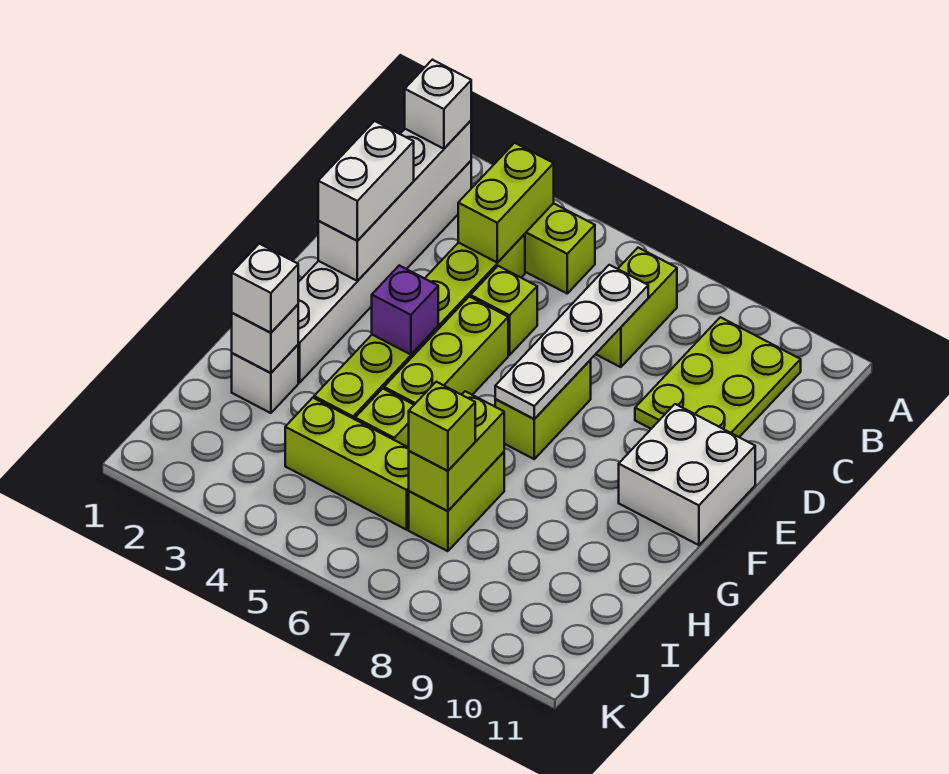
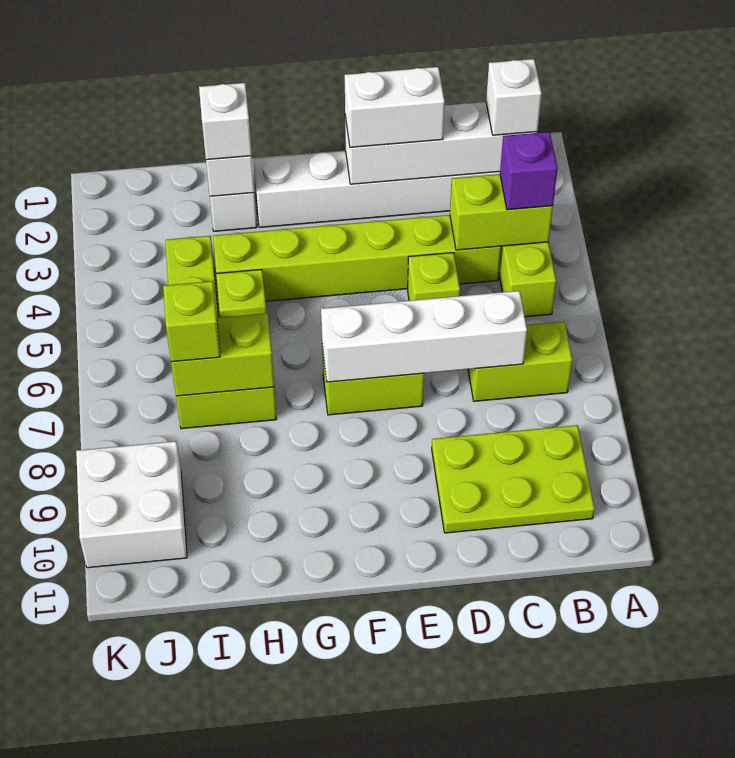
white plate C7:F7 level 2 -> white brick C7:F7 level 2
lime brick E5:G5 level 1 -> none
white brick E10:F11 level 1 -> white brick J9:K10 level 1
purple brick F4 level 2 -> purple brick B4 level 3

